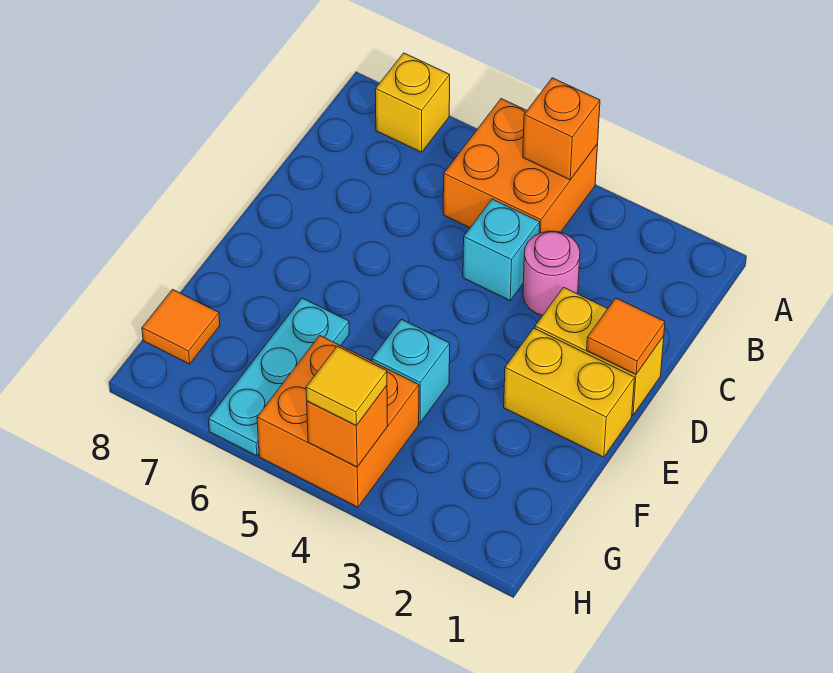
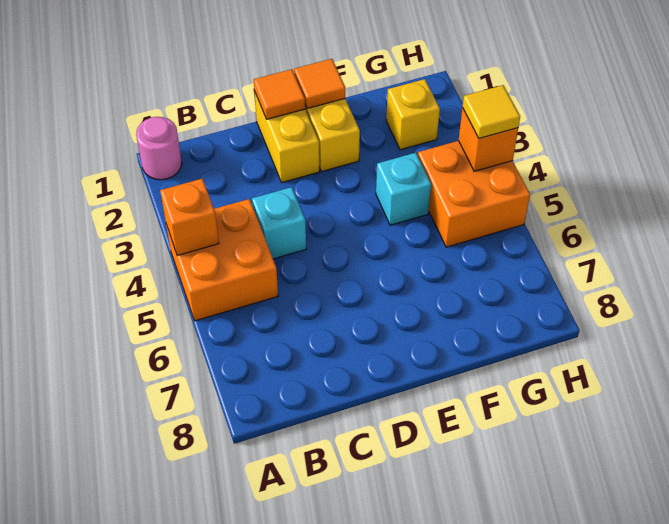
yellow brick A7 level 1 -> yellow brick G2 level 1
pink round brick C3 level 1 -> pink round brick A1 level 1
cyan plate F6:H6 level 1 -> none
orange tile G8 level 1 -> orange tile E1 level 2

